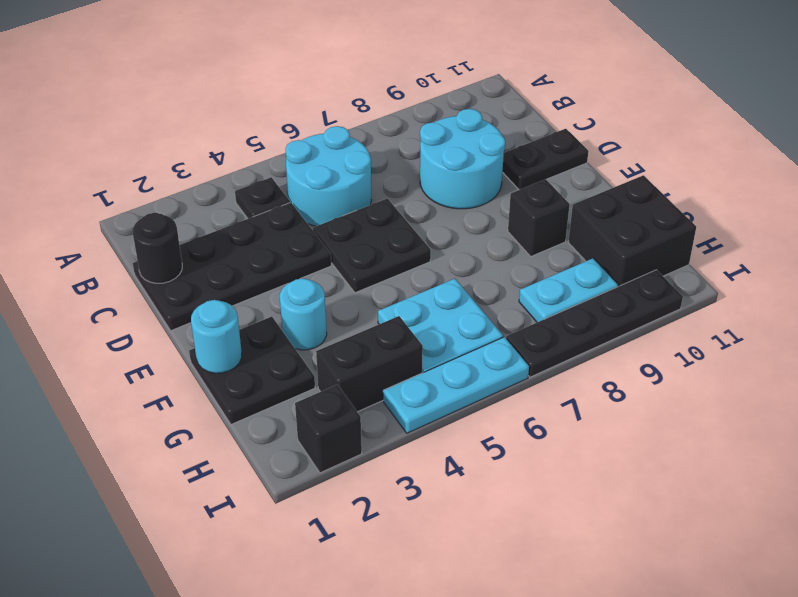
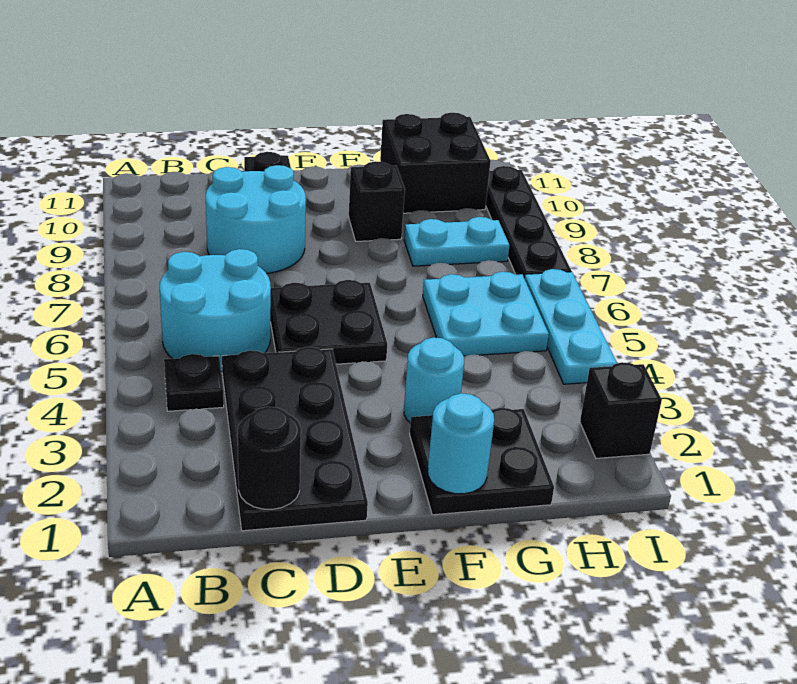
black brick H3:H4 level 1 -> none
cyan plate H8:H9 level 1 -> cyan plate G8:H8 level 1

